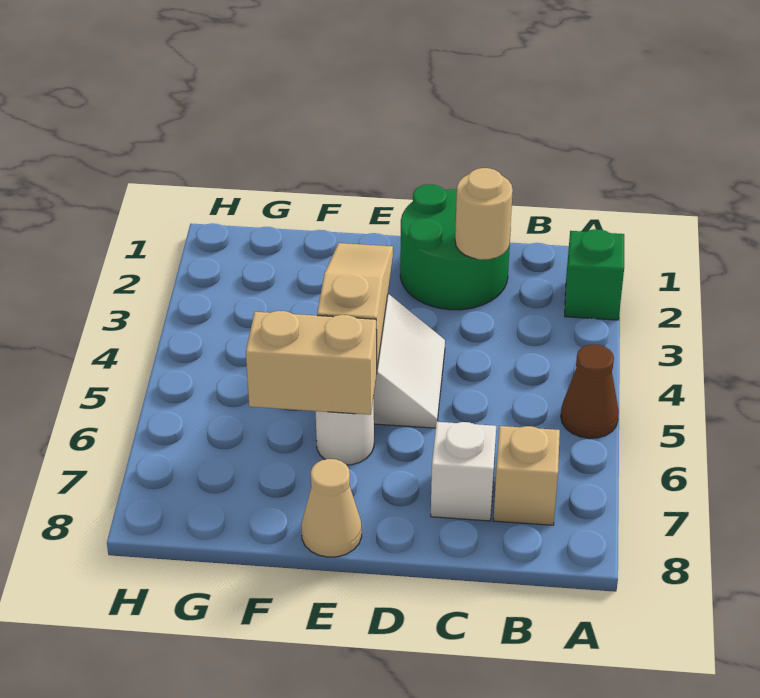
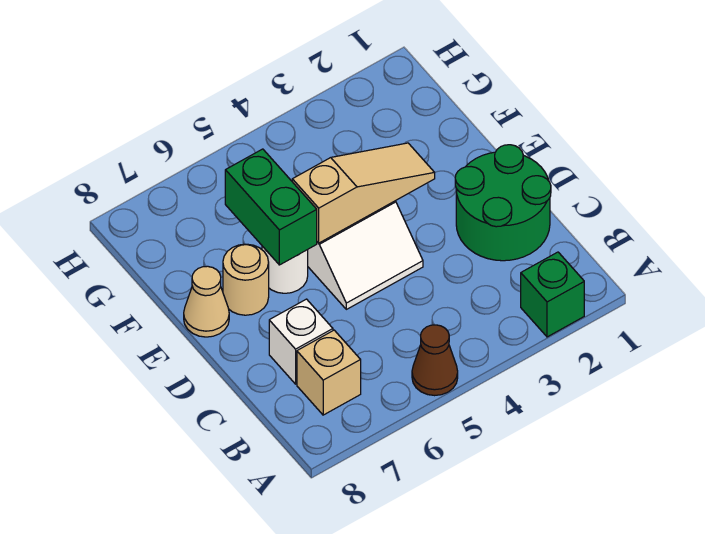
tan round brick C2 level 2 -> tan round brick E7 level 1
tan brick E6:F6 level 2 -> green brick E6:F6 level 2

